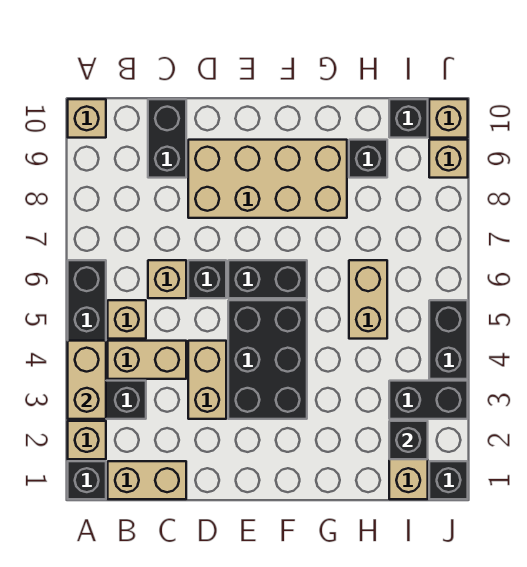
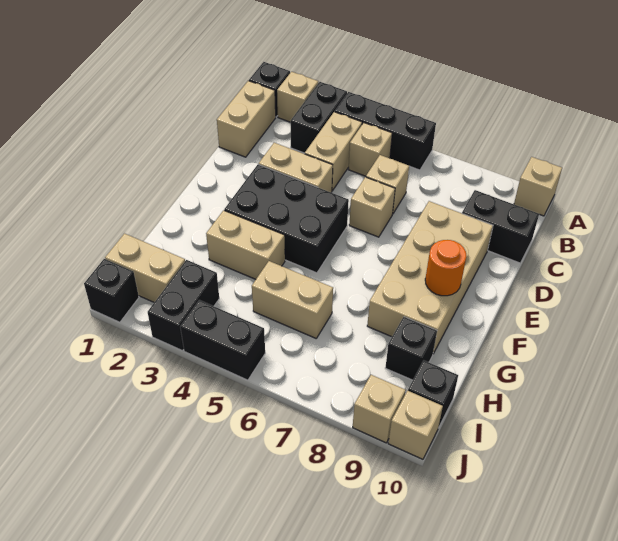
tan brick A3:A4 level 2 -> tan brick G3:G4 level 1
black brick D6 level 1 -> tan brick D6 level 1
black brick E6:F6 level 1 -> none
none -> orange round brick F9 level 2
black brick I2 level 2 -> none

